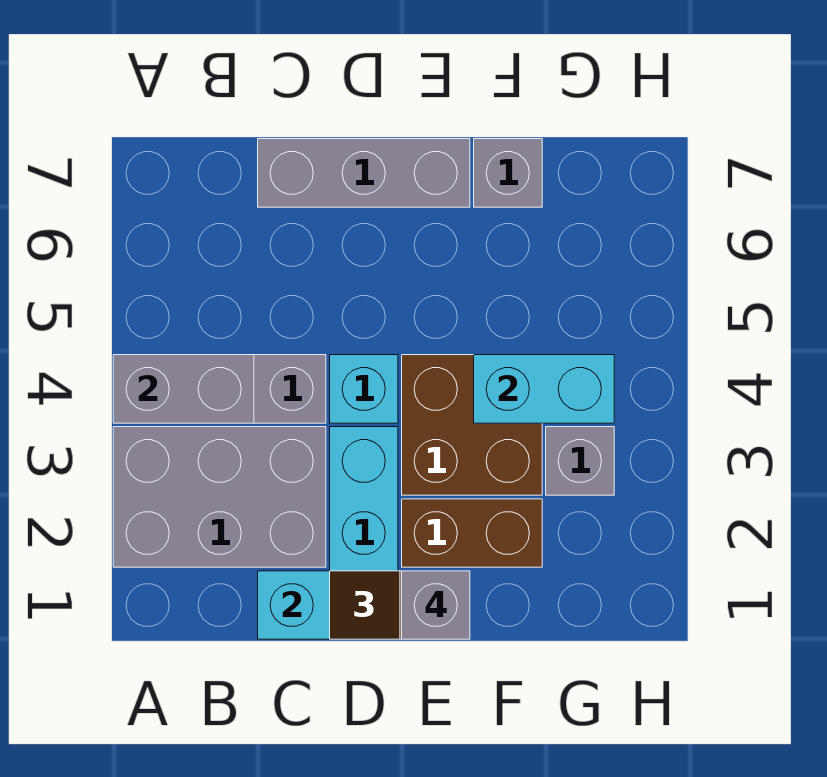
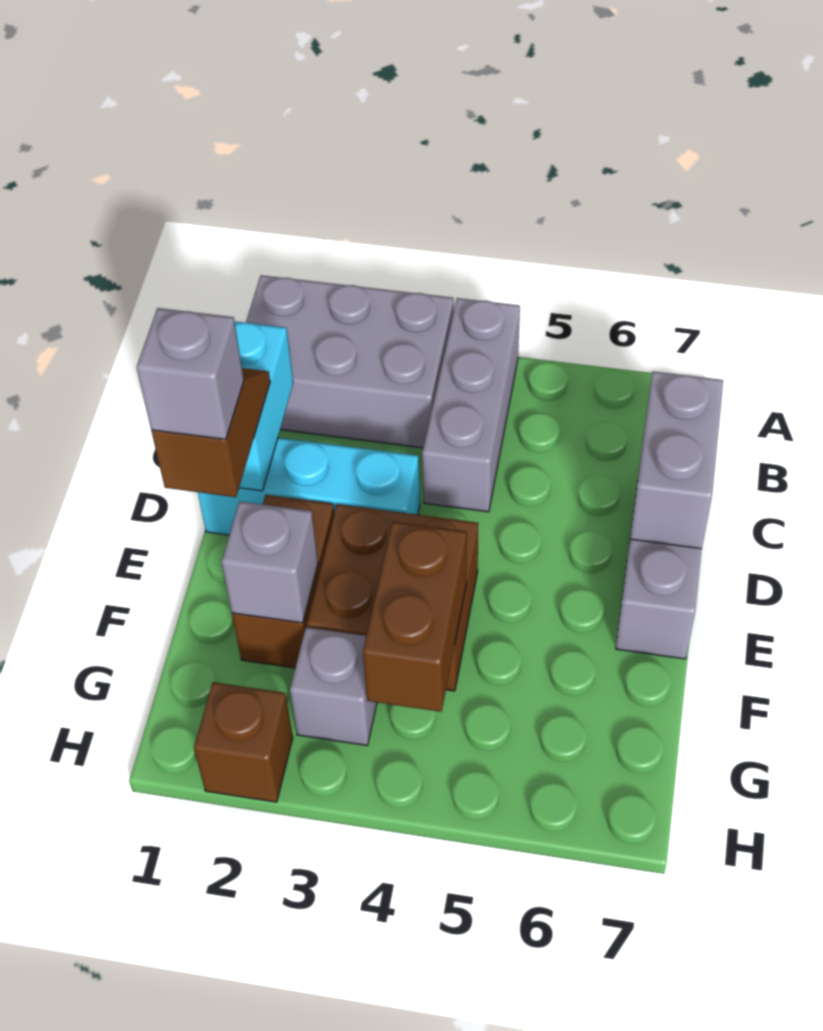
grey brick A2:C3 level 1 -> grey brick A1:B3 level 1
grey brick A4:B4 level 2 -> grey brick C7:D7 level 2
cyan brick D4 level 1 -> none
cyan brick F4:G4 level 2 -> brown brick F4:G4 level 2
grey brick F7 level 1 -> grey brick F2 level 2
none -> brown brick H2 level 1

